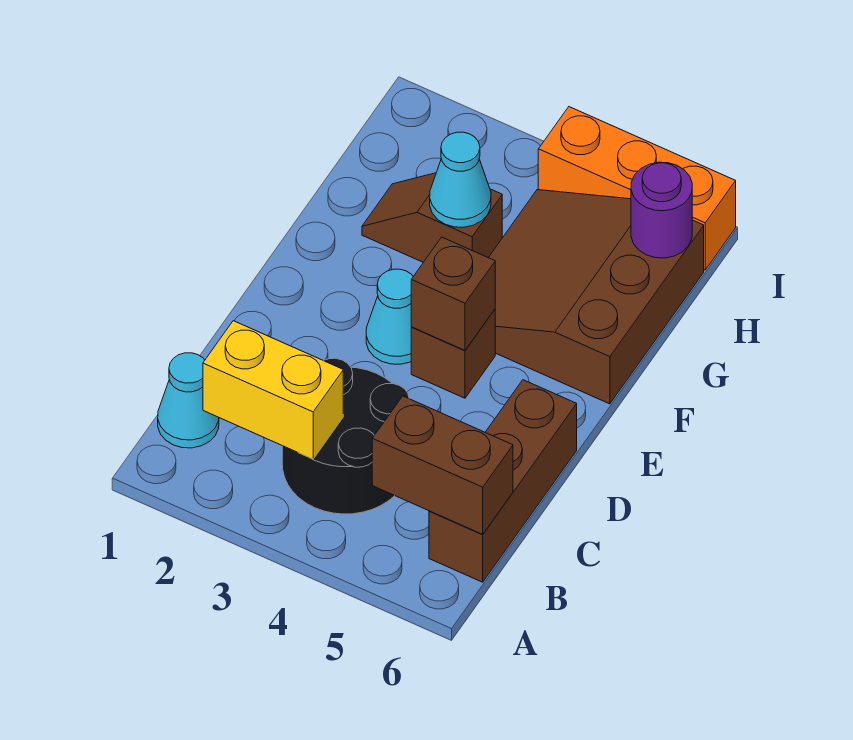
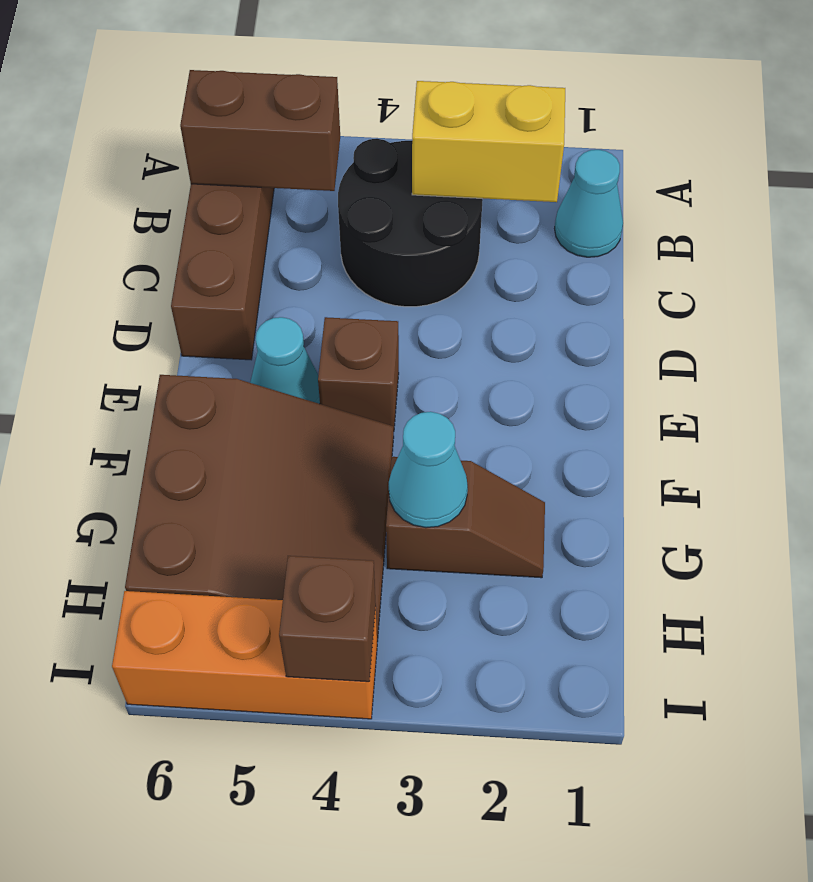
cyan cone E3 level 1 -> cyan cone E5 level 1
brown brick E4 level 2 -> brown brick I4 level 2
purple round brick H6 level 2 -> none

